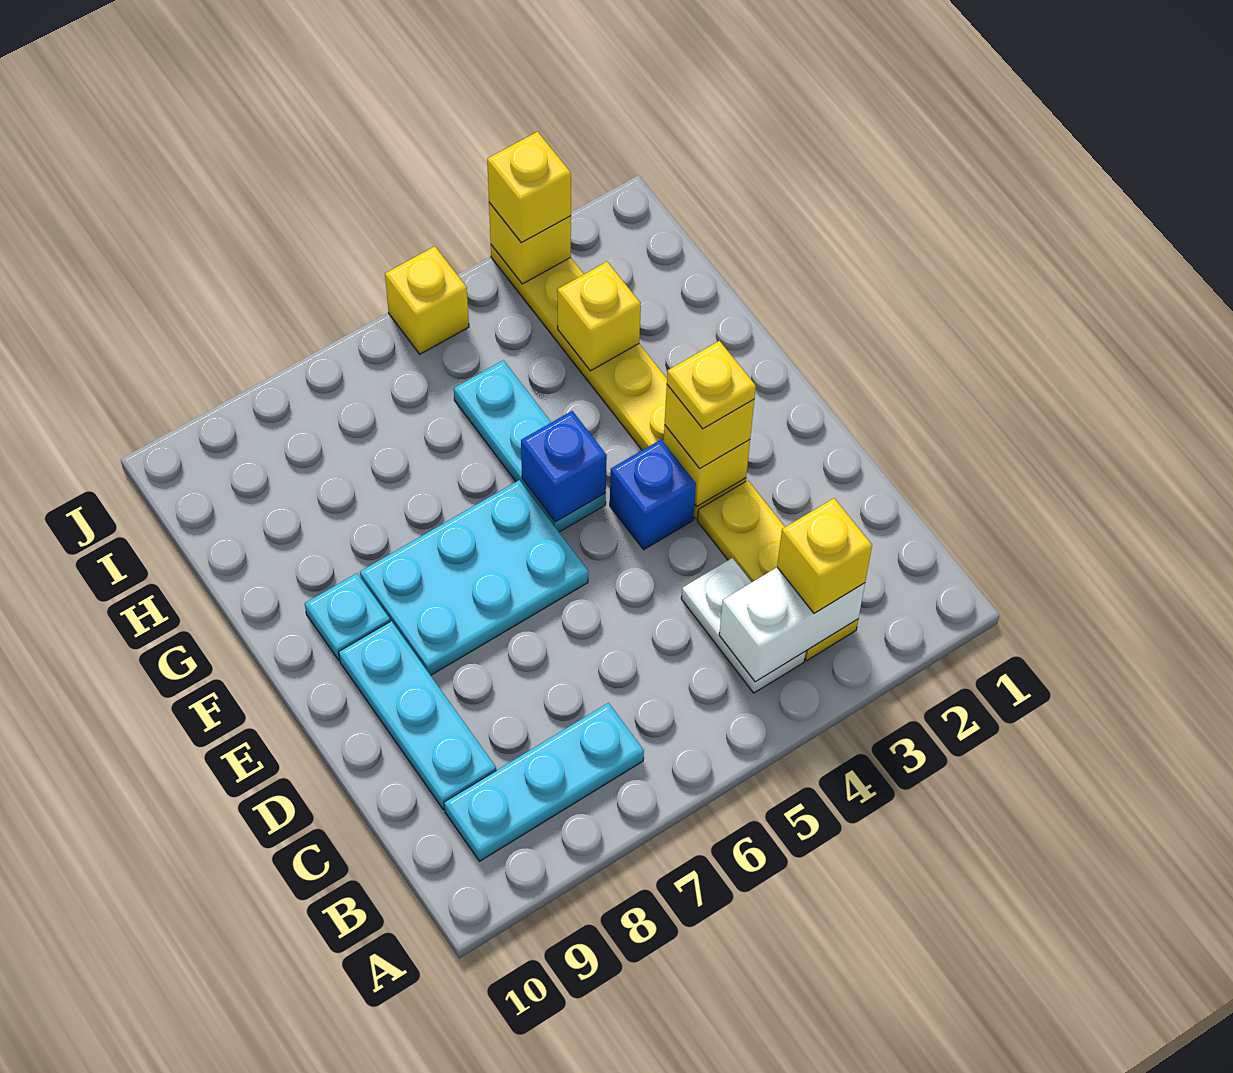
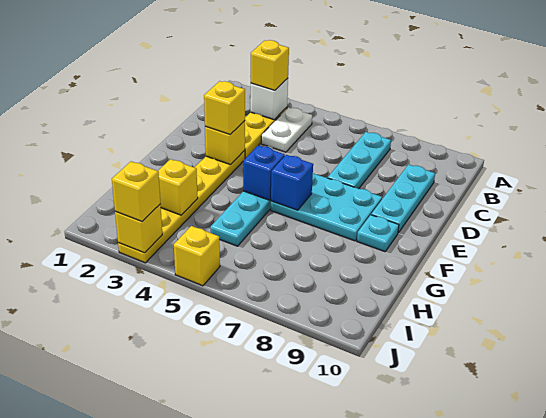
white brick B3:B4 level 2 -> white brick B3 level 2
cyan plate B7:B9 level 1 -> cyan plate B7:D7 level 1
yellow plate E3 level 4 -> none
blue brick E4 level 1 -> blue brick F6 level 2

